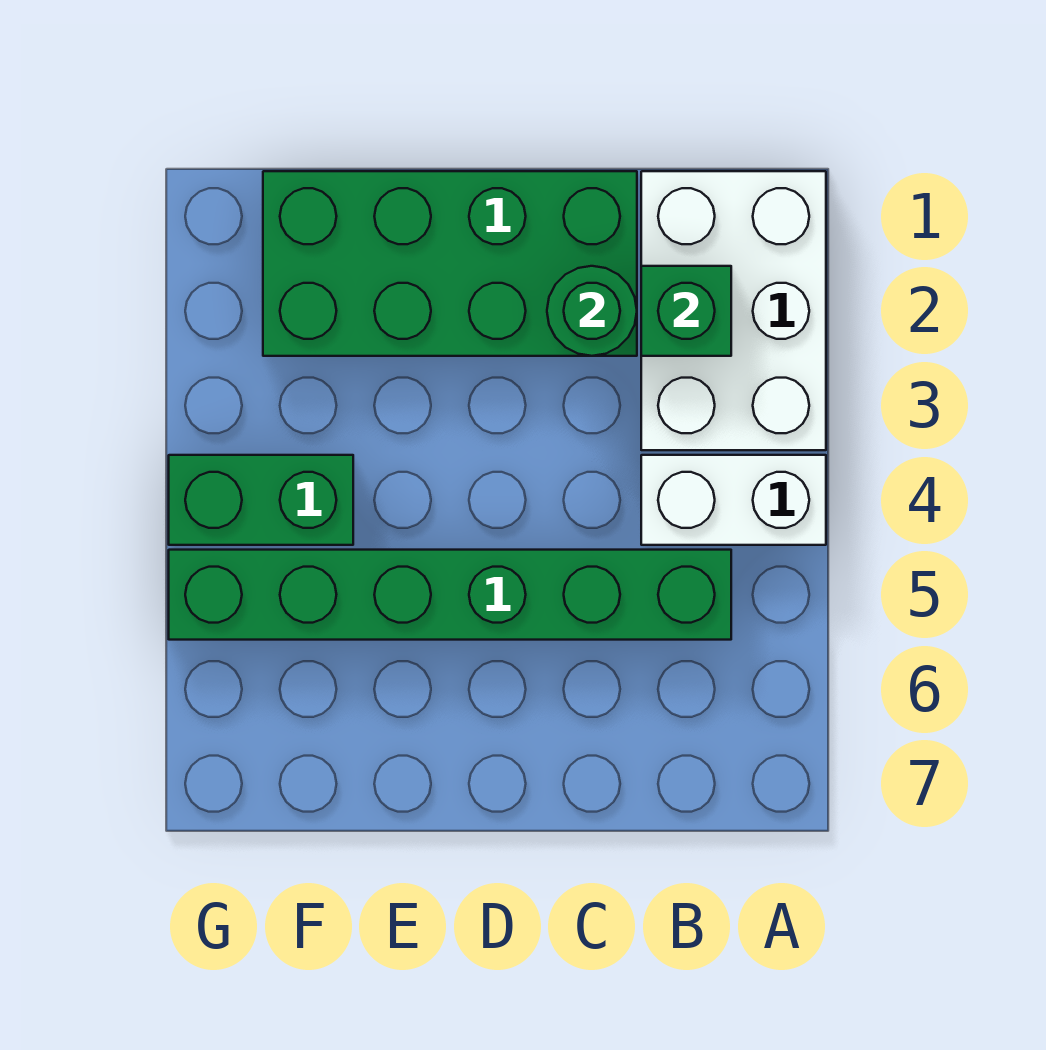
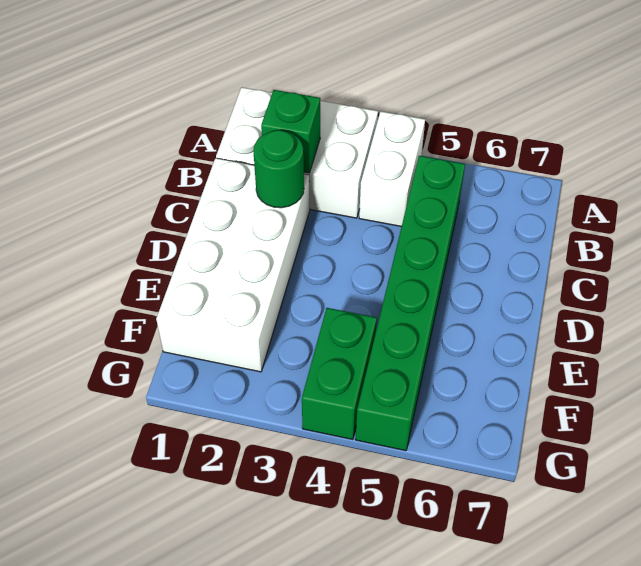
green brick C1:F2 level 1 -> white brick C1:F2 level 1

